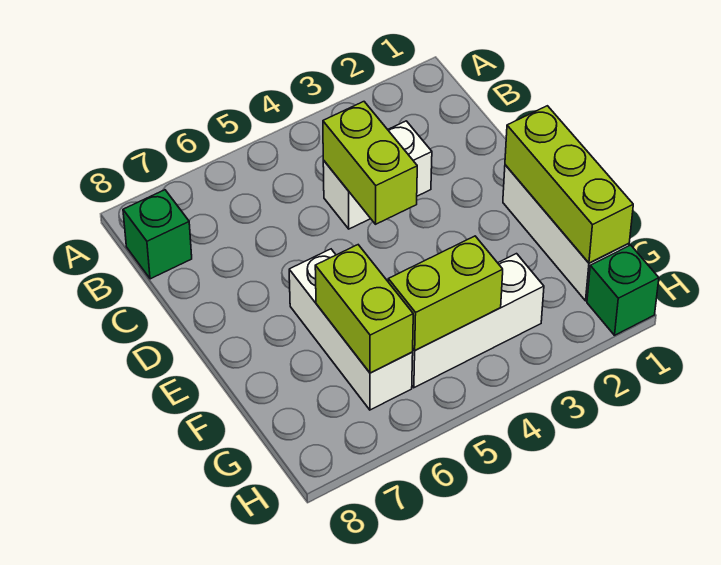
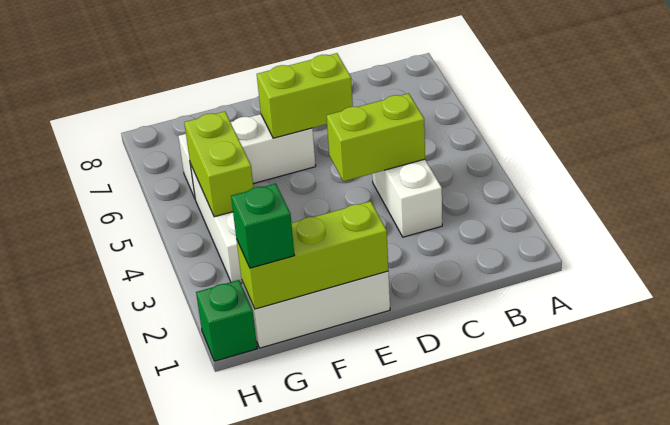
green brick B8 level 1 -> green brick G1 level 3
lime brick F6:G6 level 2 -> lime brick D6:E6 level 2

